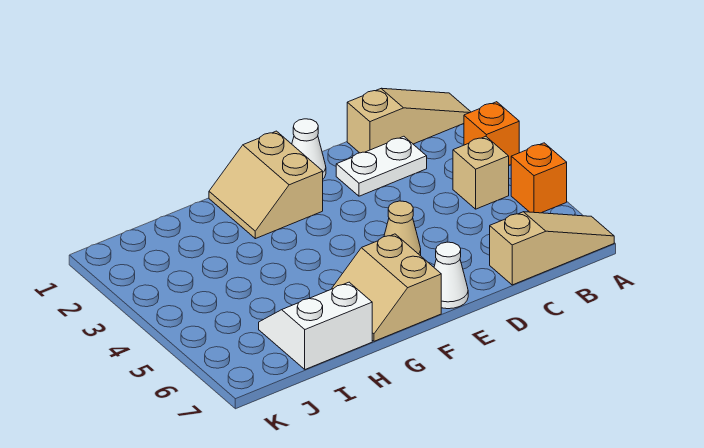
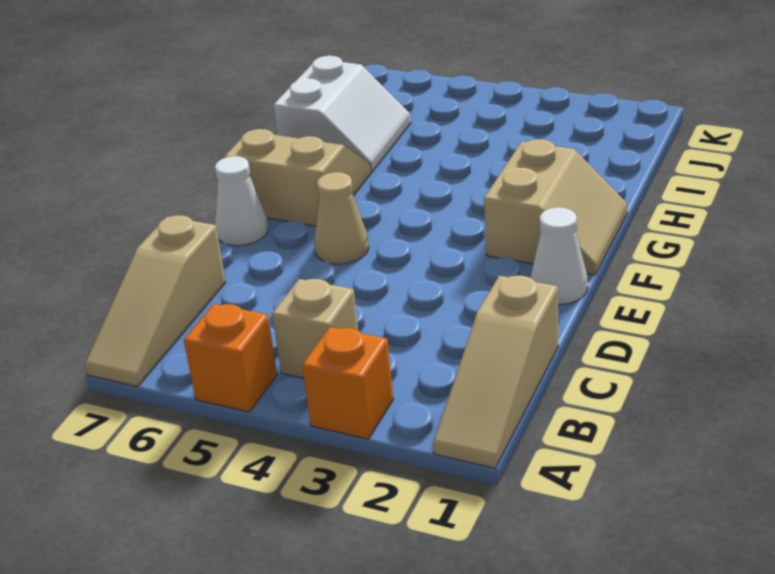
white plate C2:D2 level 1 -> none
tan slope F1:G2 level 1 top F -> tan slope F1:G2 level 1 top 2

